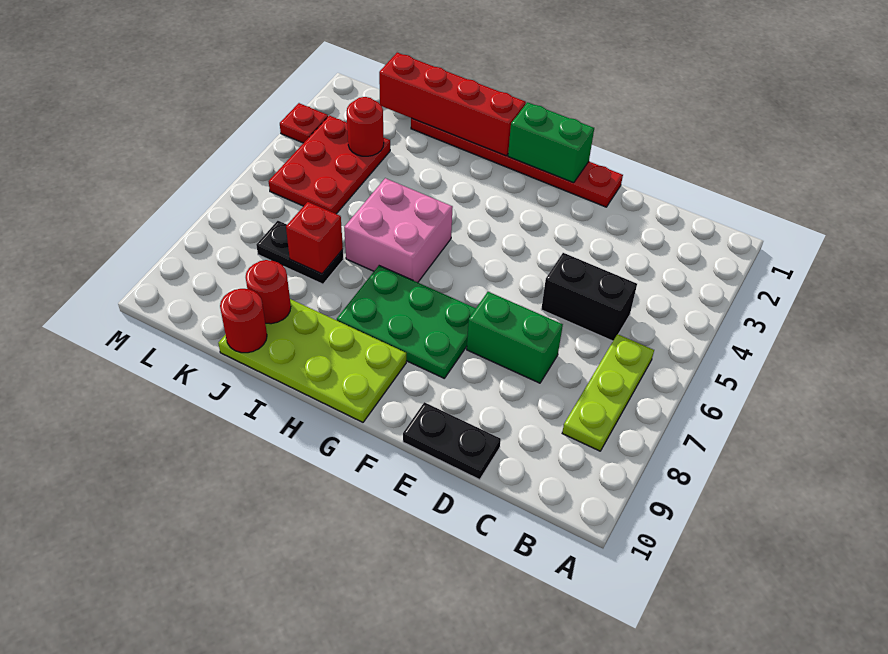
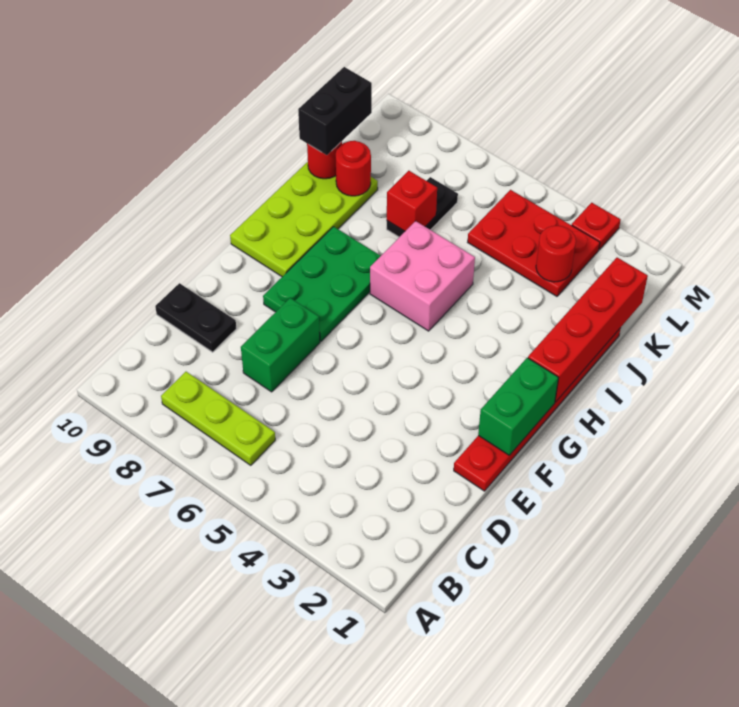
black brick C5:D5 level 1 -> black brick J10:K10 level 3
black plate D10:E10 level 1 -> black plate D9:D10 level 1

